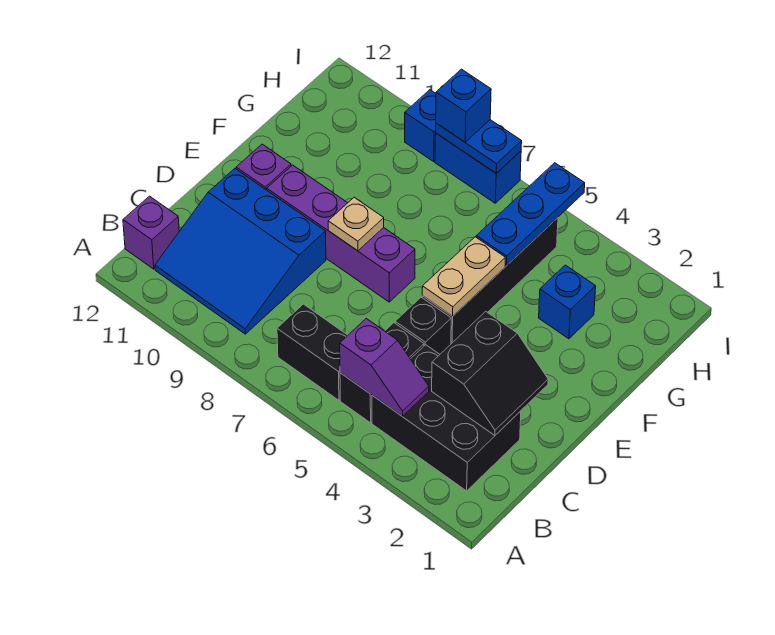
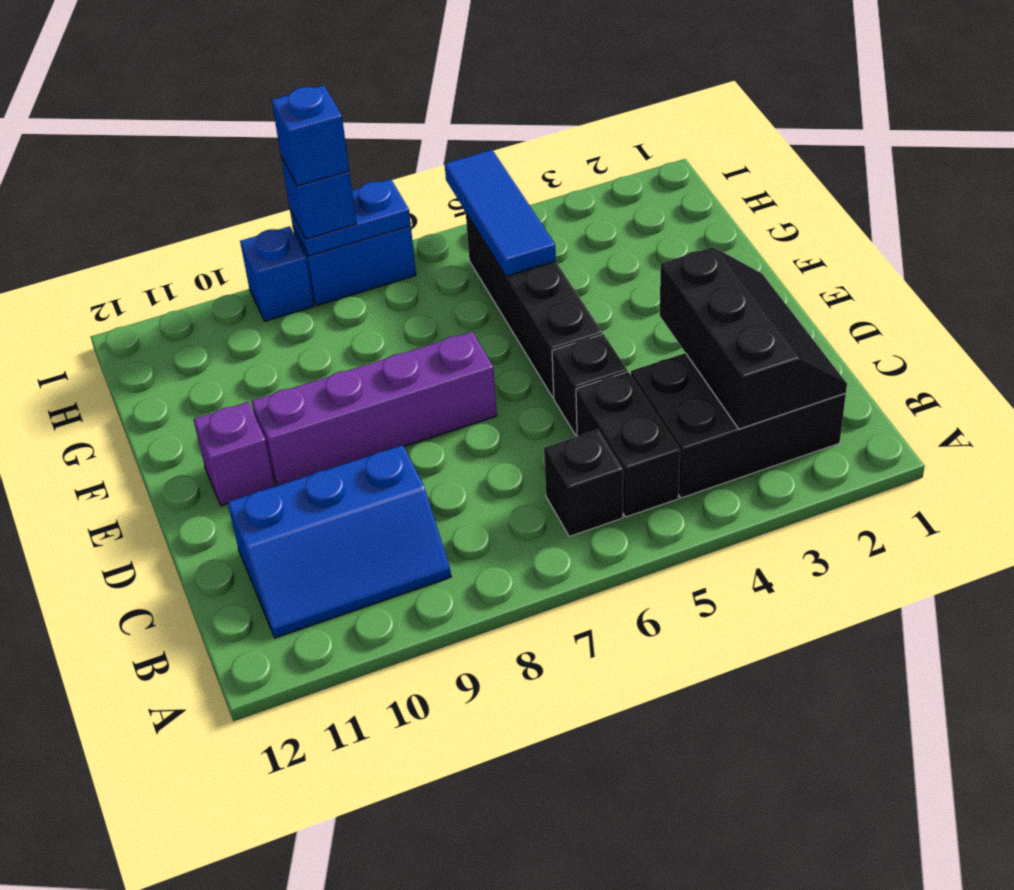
purple slope B4:B5 level 2 top 5 -> none
black brick B6:B7 level 1 -> black brick B6 level 1
blue slope B9:D11 level 1 top D -> blue slope B9:C11 level 1 top C
purple brick B12 level 1 -> none
black slope C2:D3 level 2 top 3 -> black slope B2:D3 level 2 top 3
tan plate E5:F5 level 2 -> none
tan plate E8 level 2 -> none
blue brick G3 level 1 -> blue brick I8 level 4
blue plate G5:I5 level 2 -> blue tile G5:I5 level 2

